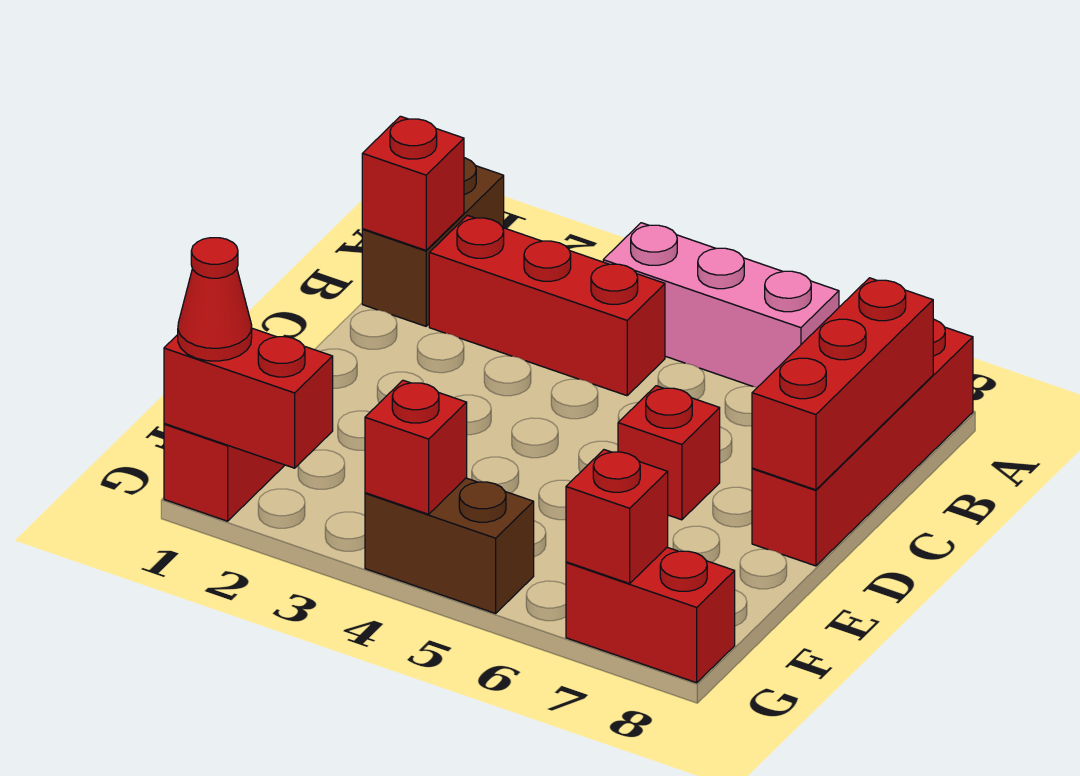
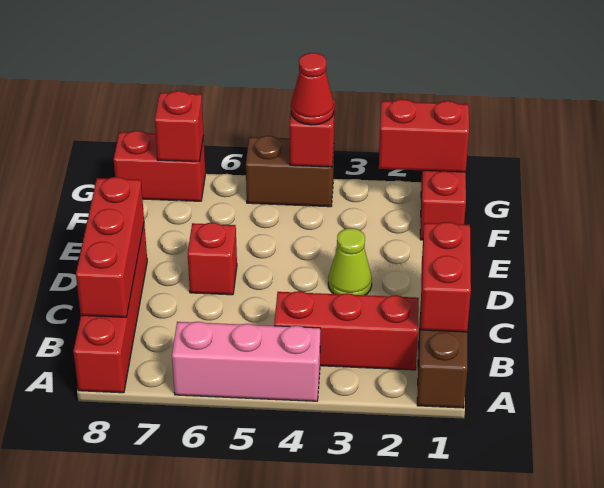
red brick B1 level 2 -> red brick B1:C1 level 2
none -> lime cone D3 level 1
red cone G1 level 3 -> red cone G4 level 3

